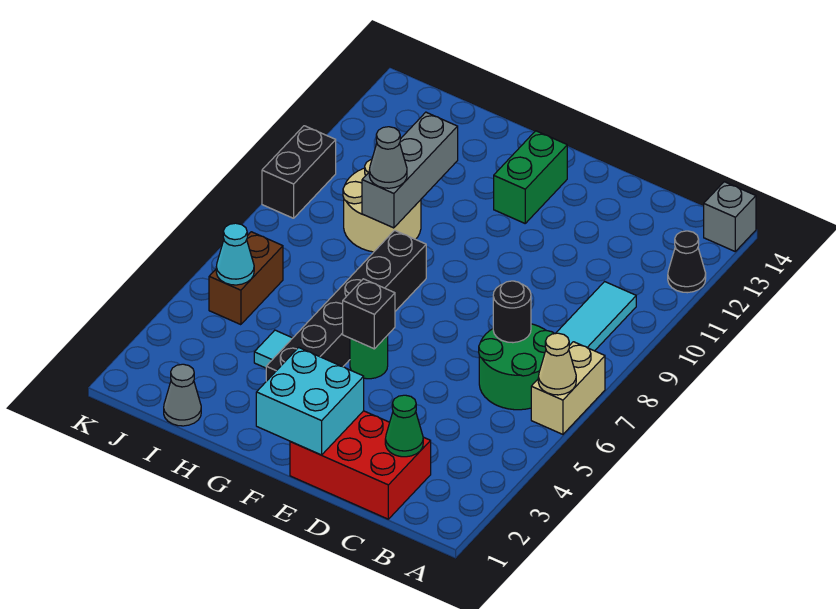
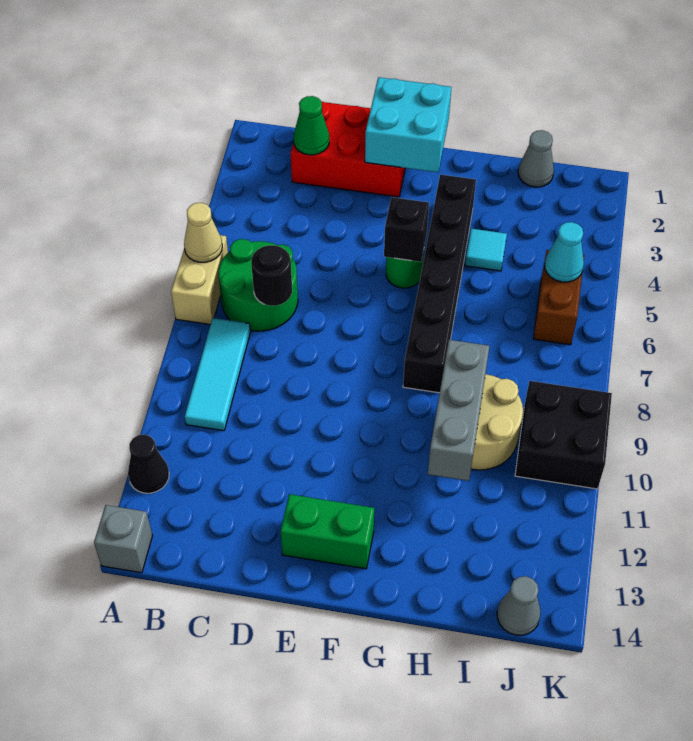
green brick F12:F13 level 1 -> green brick E13:F13 level 1
grey cone H9 level 3 -> grey cone J14 level 1
black brick K9:K10 level 1 -> black brick J9:K10 level 1

